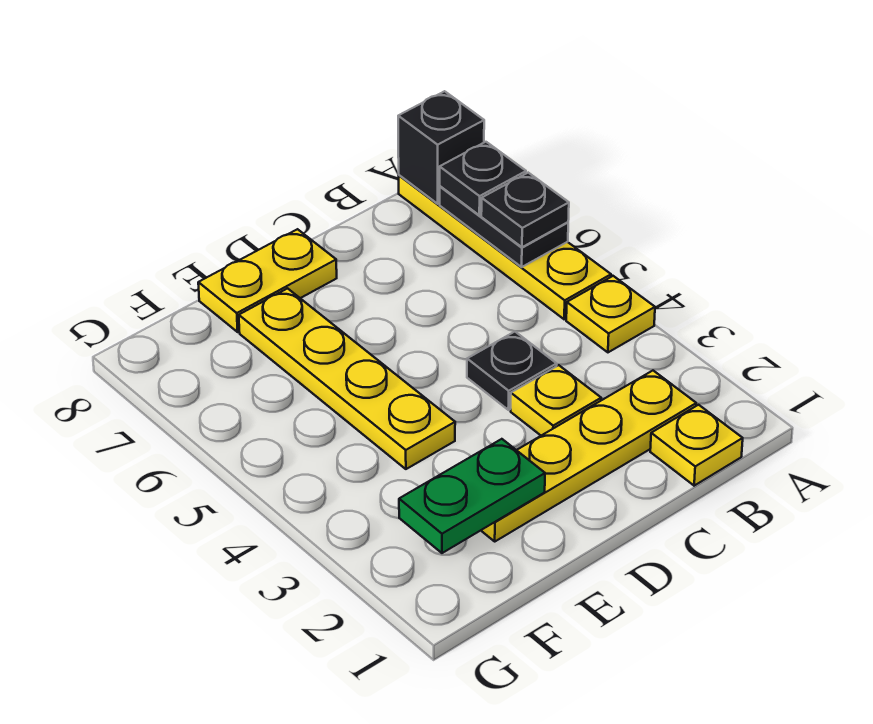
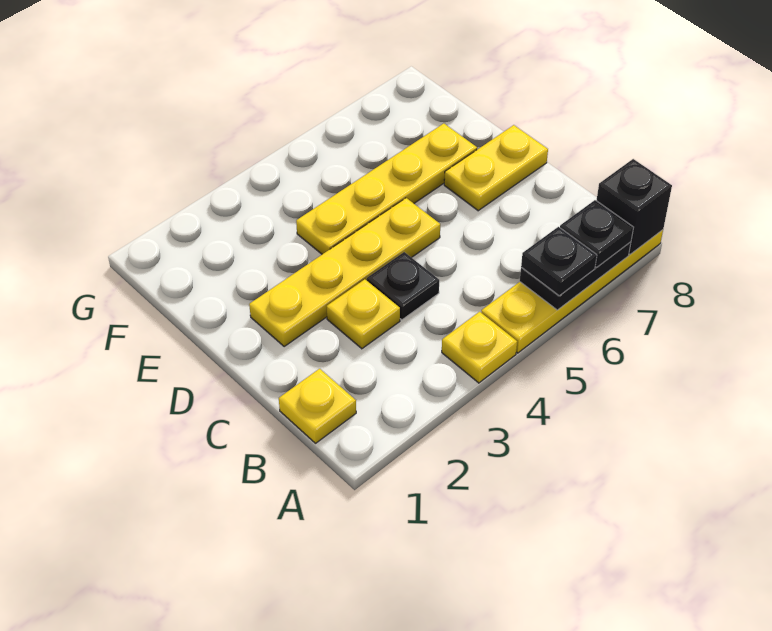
yellow plate B2:E2 level 1 -> yellow plate D2:D5 level 1
yellow plate D8:E8 level 1 -> yellow plate D7:D8 level 1
green plate E2:F2 level 2 -> none

